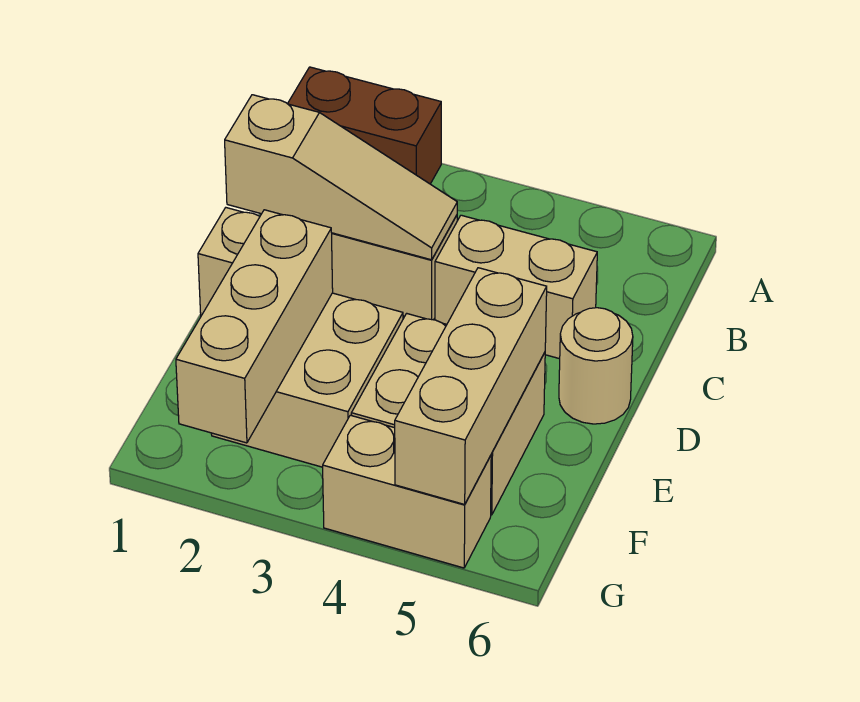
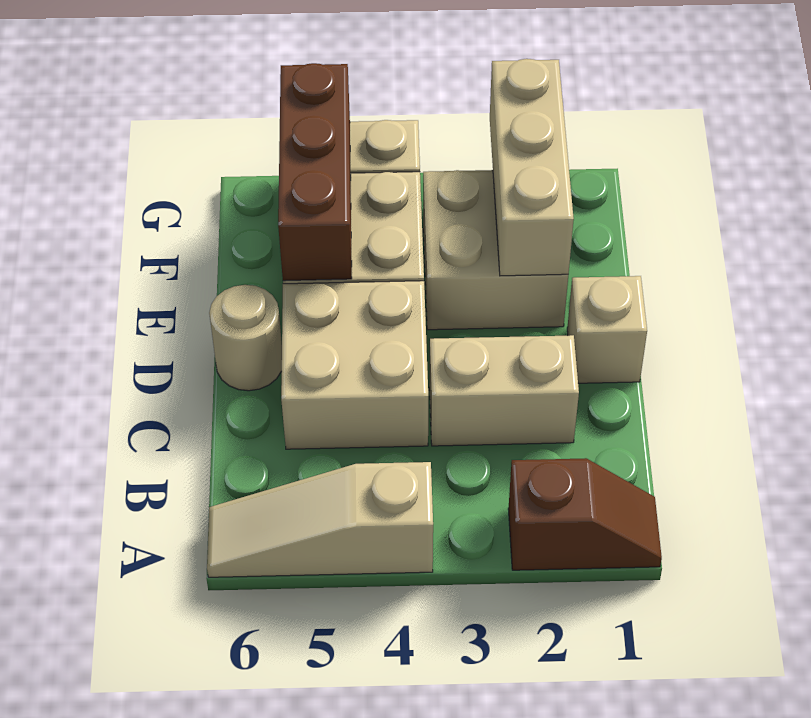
brown brick A1:A2 level 1 -> brown slope A1:A2 level 1 top 2
tan slope C1:C3 level 2 top 1 -> tan slope A4:A6 level 1 top 4
tan brick C4:C5 level 1 -> tan brick C4:D5 level 1
tan brick E5:G5 level 2 -> brown brick E5:G5 level 2

